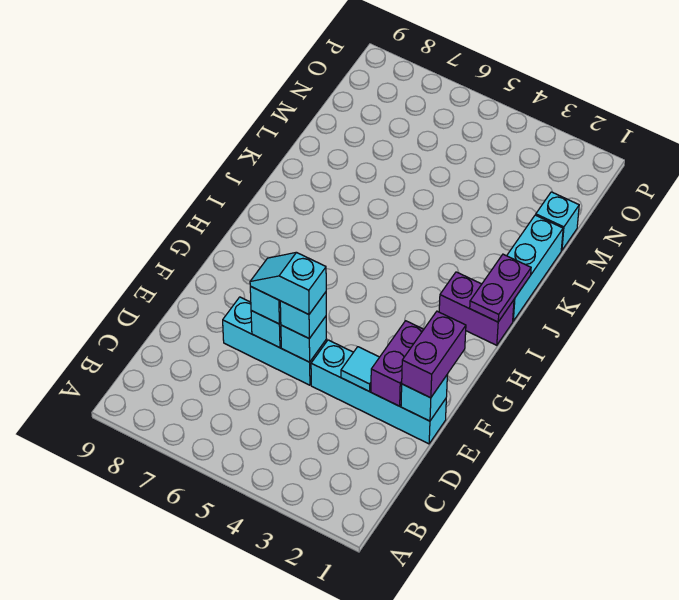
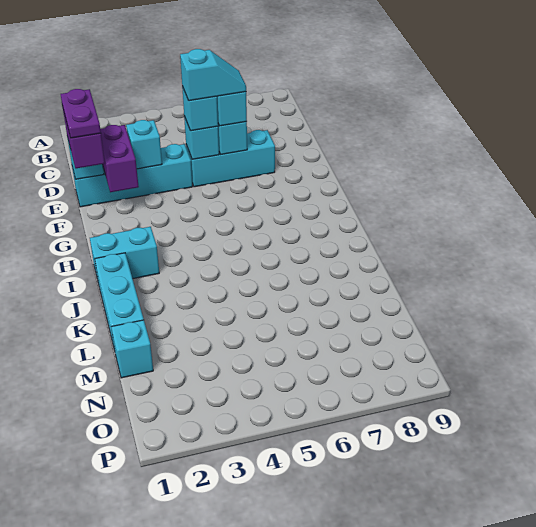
cyan tile E3 level 2 -> cyan brick E3 level 2
purple brick I1:I2 level 1 -> cyan brick I1:I2 level 1
purple plate I1:J1 level 2 -> purple plate E1:F1 level 4

